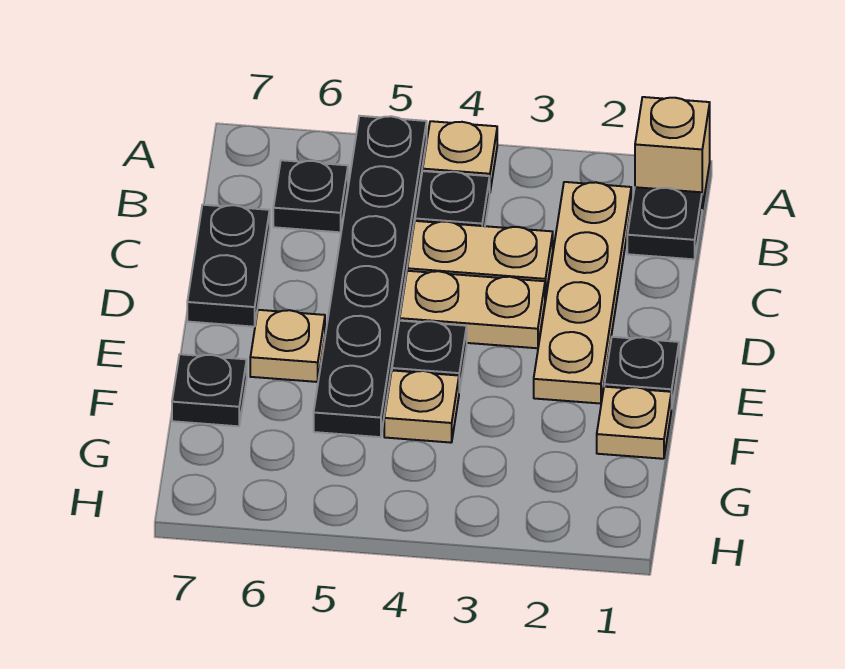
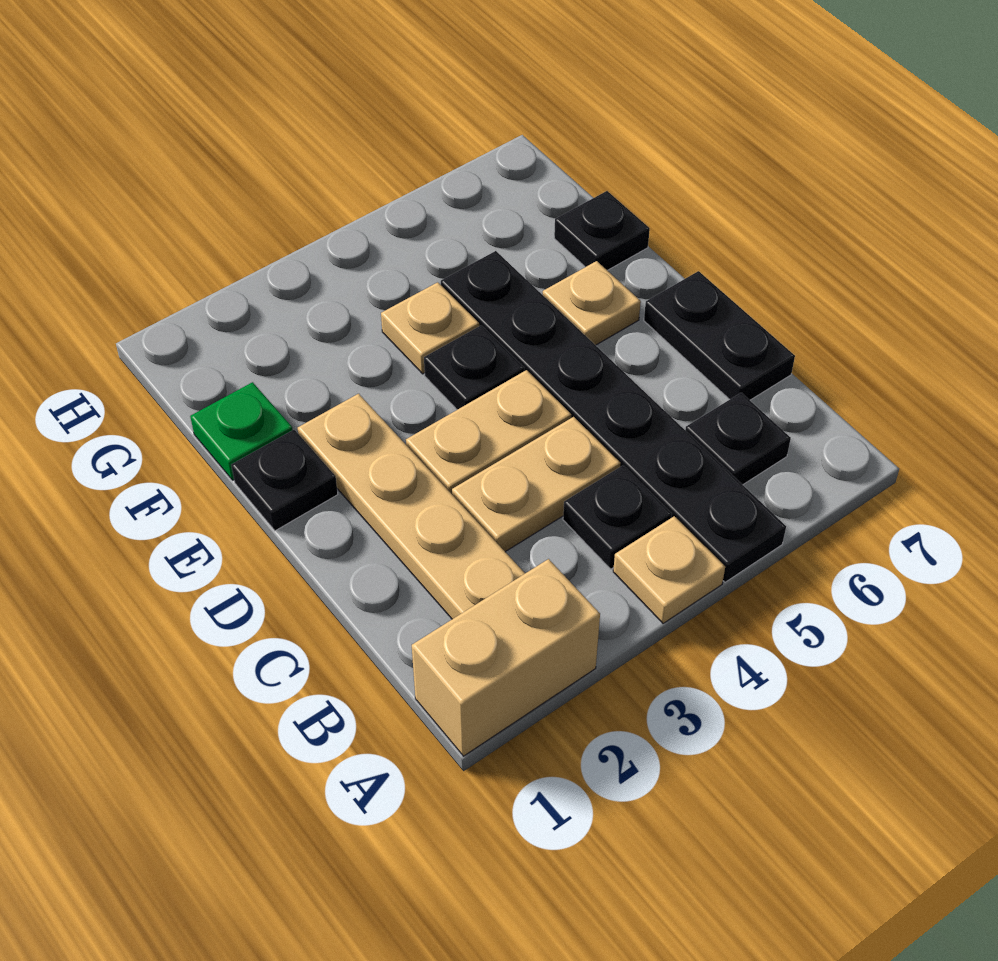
tan brick A1 level 1 -> tan brick A1:A2 level 1
black plate B1 level 1 -> none
tan plate F1 level 1 -> green plate F1 level 1

